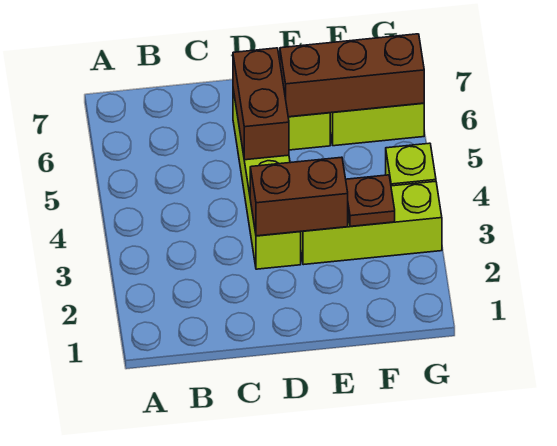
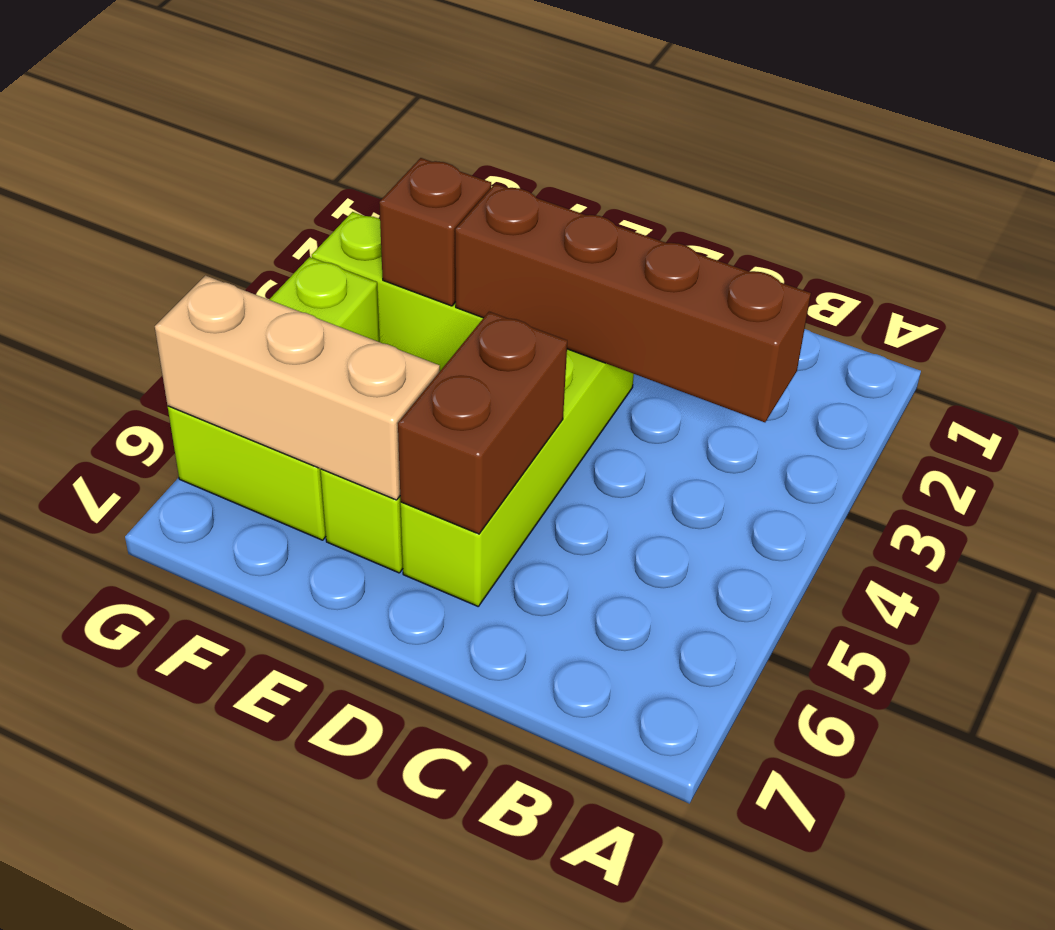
brown brick D3:E3 level 2 -> brown brick B3:E3 level 2
brown brick E6:G6 level 2 -> tan brick E6:G6 level 2
brown plate F3 level 2 -> brown brick F3 level 2

